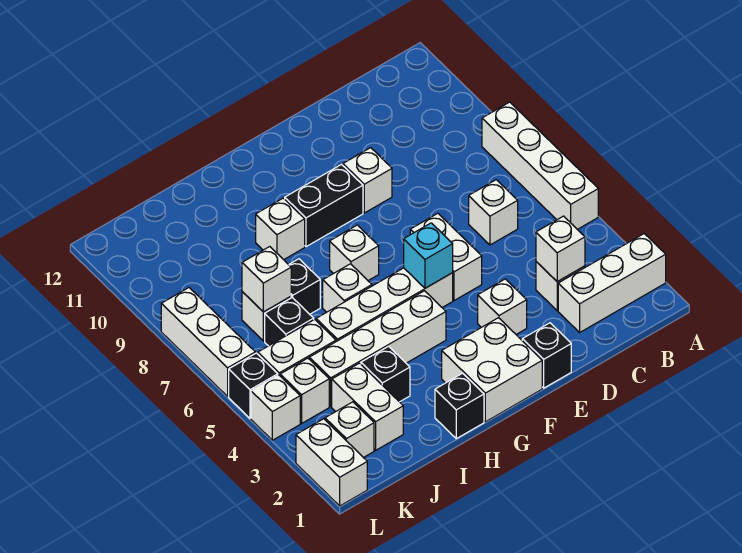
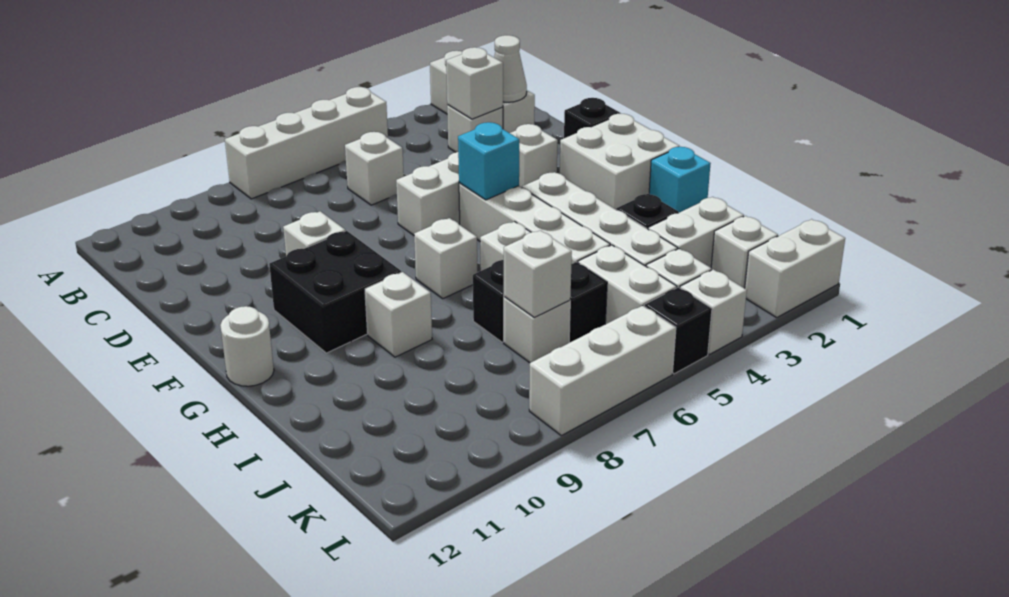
none -> white cone C2 level 2
black brick F9:G9 level 1 -> black brick F9:G10 level 1
none -> white round brick G12 level 1
black brick H1 level 1 -> cyan brick H1 level 1

